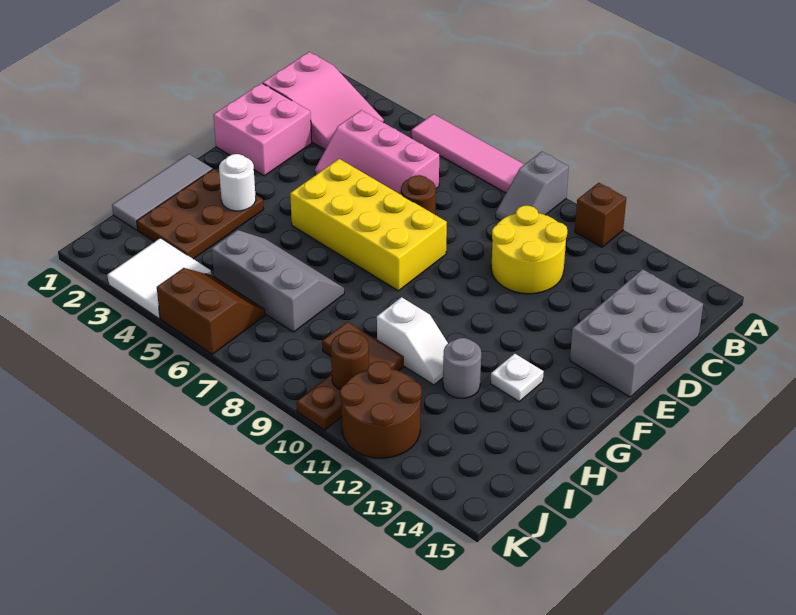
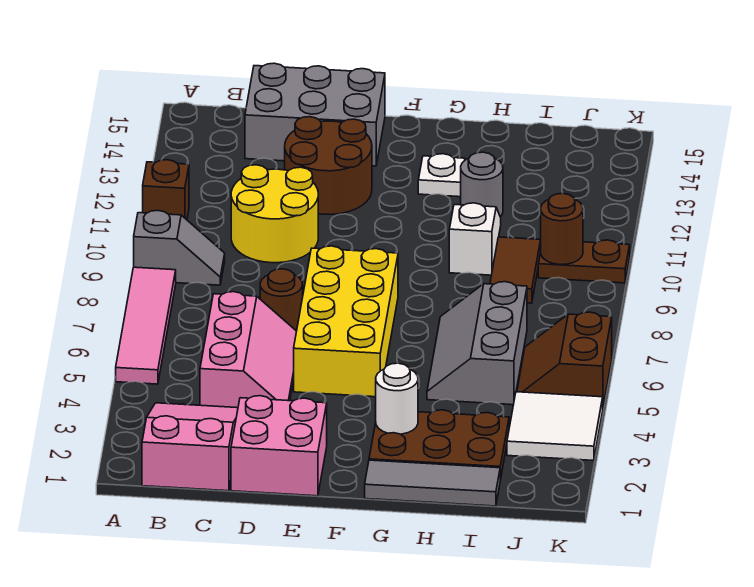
brown round brick J11:K12 level 1 -> brown round brick D12:E13 level 1

